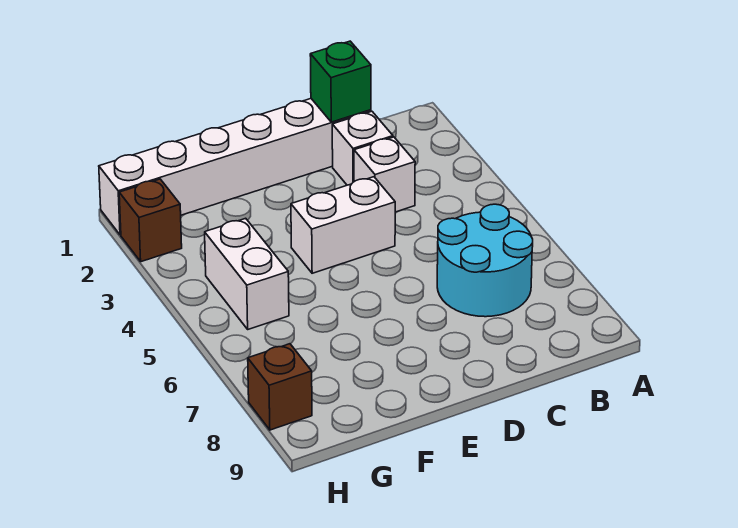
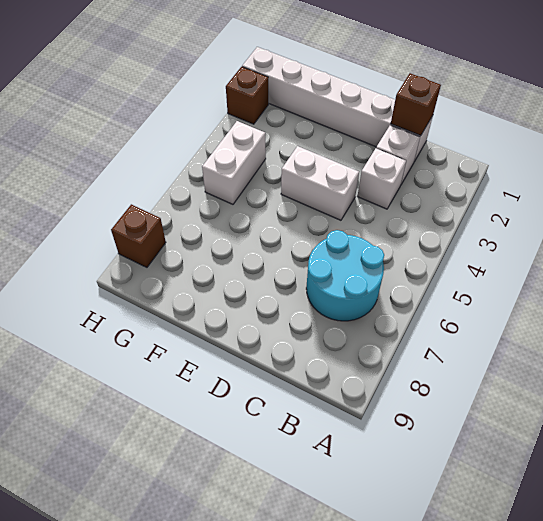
green brick C1 level 2 -> brown brick C1 level 2

